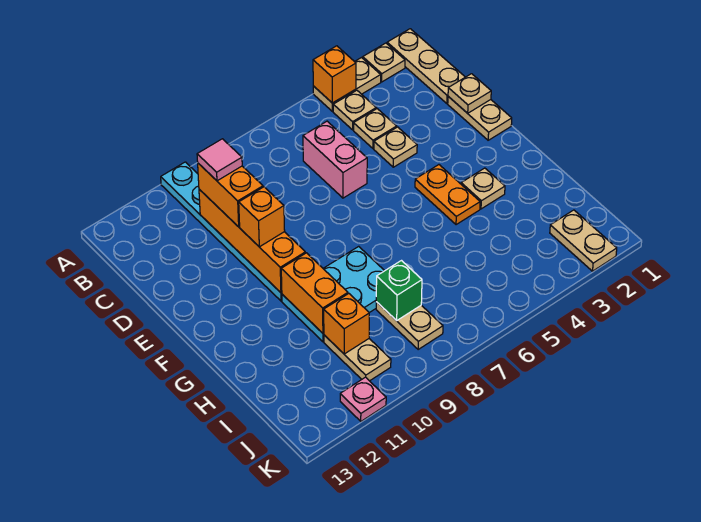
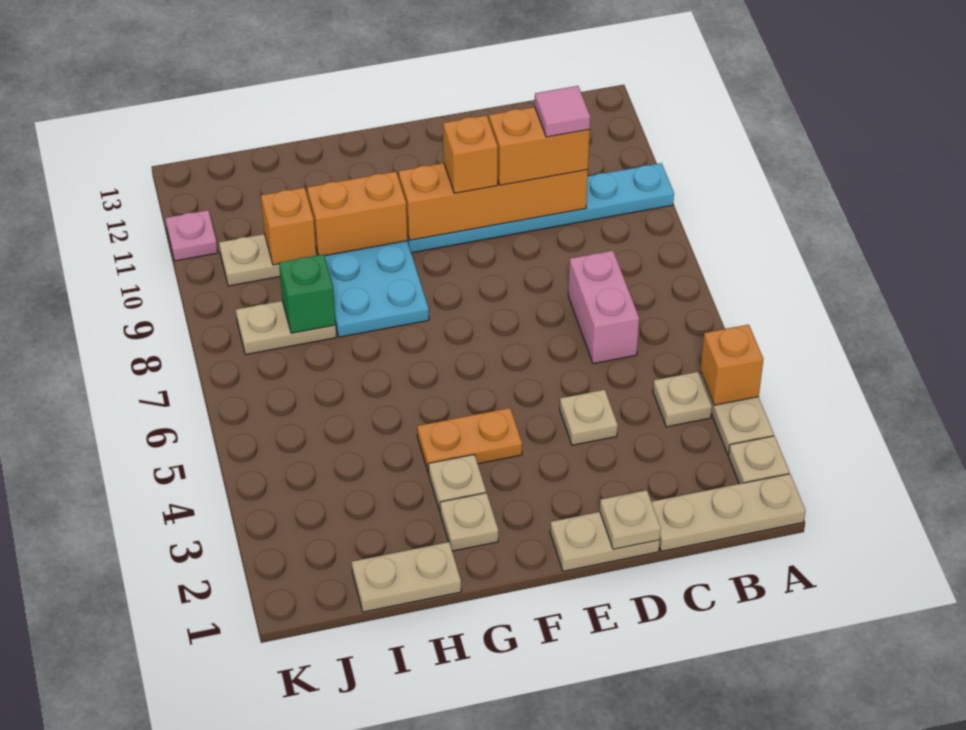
tan plate C4 level 1 -> tan plate G2 level 1
pink brick C6:D6 level 1 -> pink brick C6:C7 level 1
tan plate J2:K2 level 1 -> tan plate H1:I1 level 1

